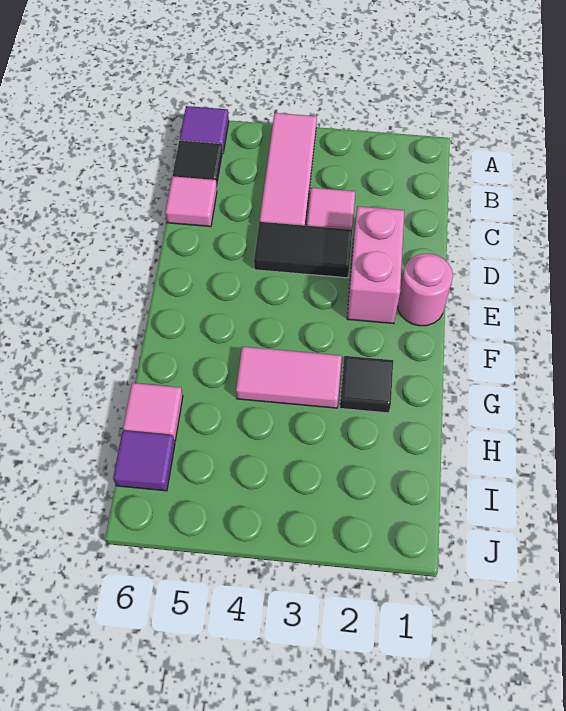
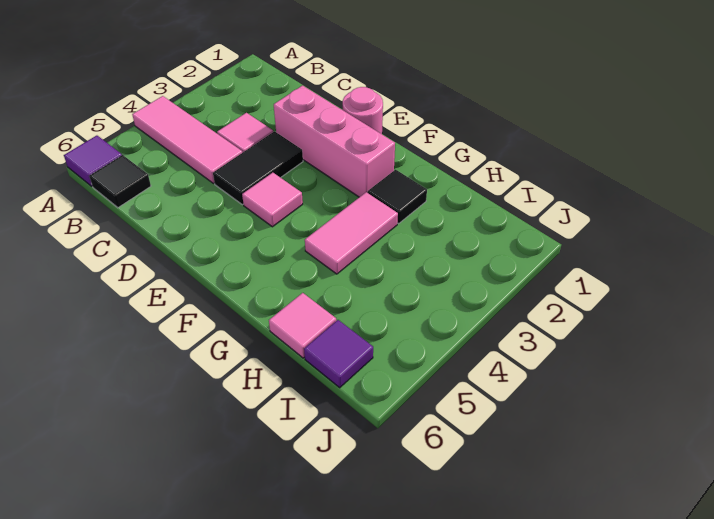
pink tile C6 level 1 -> pink tile E4 level 1
pink brick D2:E2 level 1 -> pink brick D2:F2 level 1

